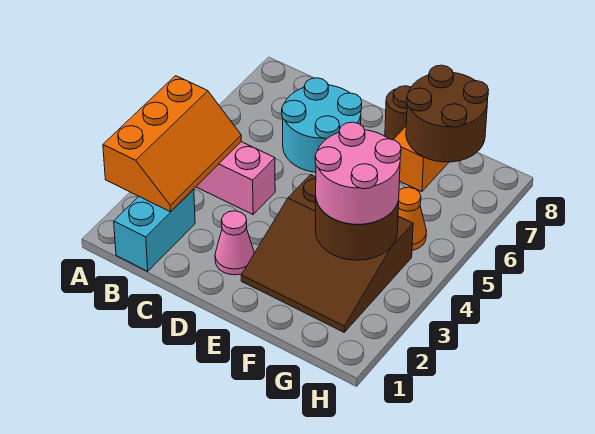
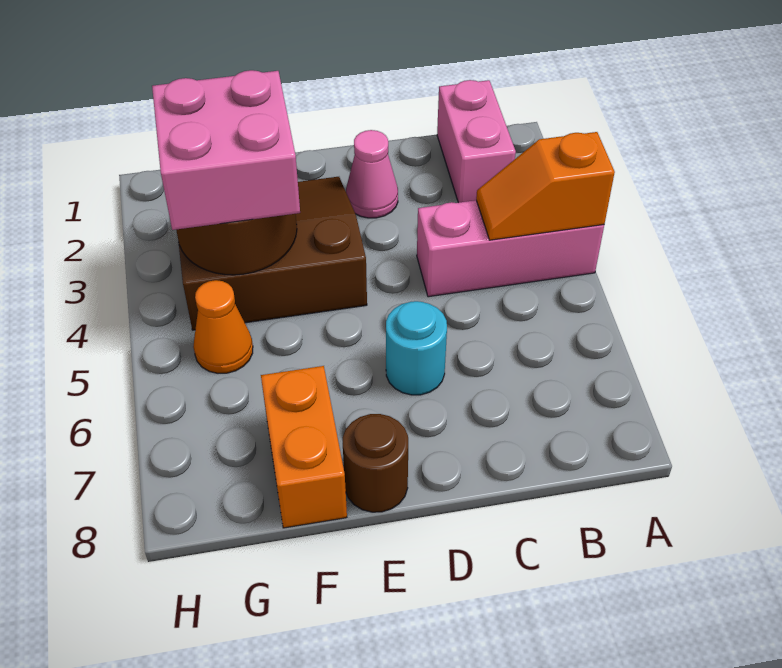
orange slope A2:B4 level 2 top A -> orange slope A4:B4 level 2 top A
cyan brick B1:B2 level 1 -> pink brick B1:B2 level 1
cyan round brick C6:D7 level 1 -> cyan round brick D6 level 1
pink round brick F3:G4 level 3 -> pink brick F3:G4 level 3
brown round brick F7:G8 level 2 -> none

